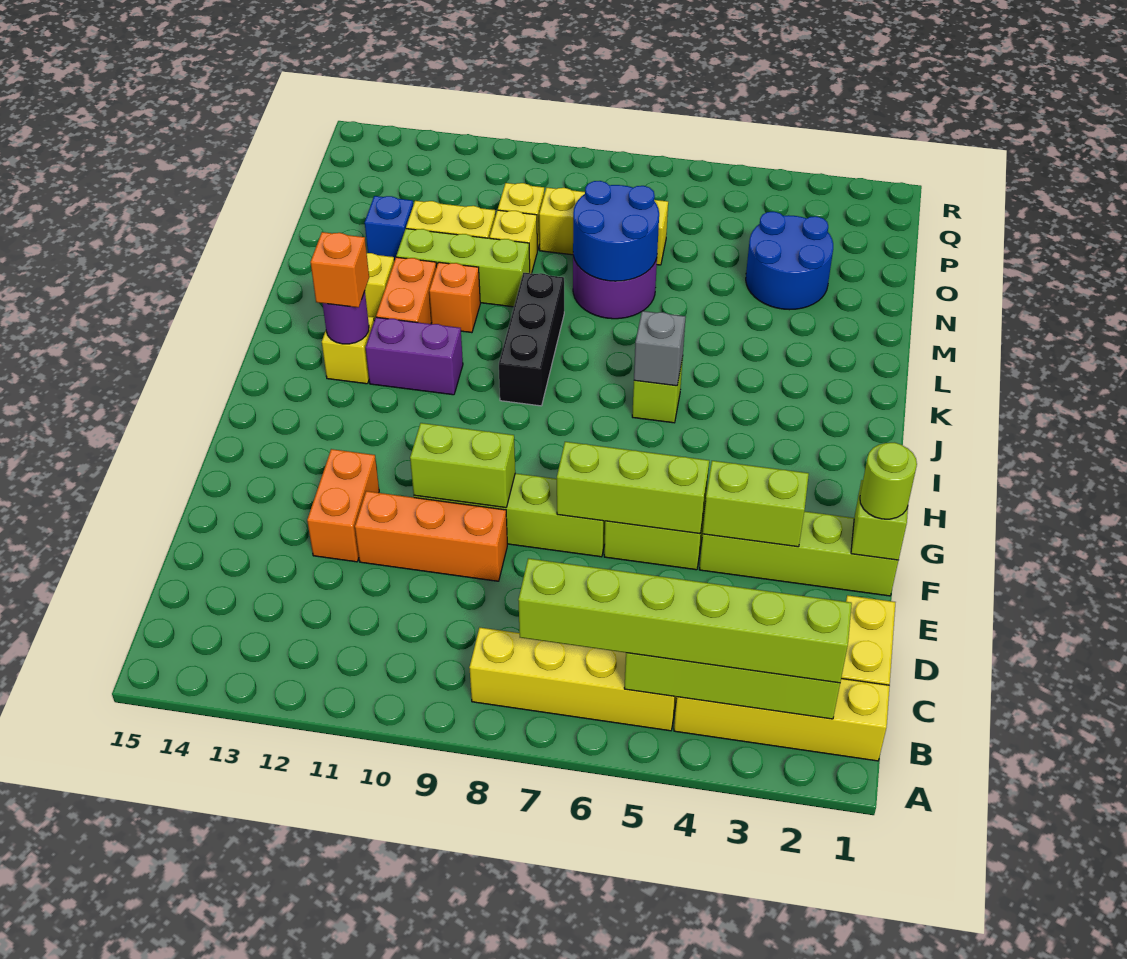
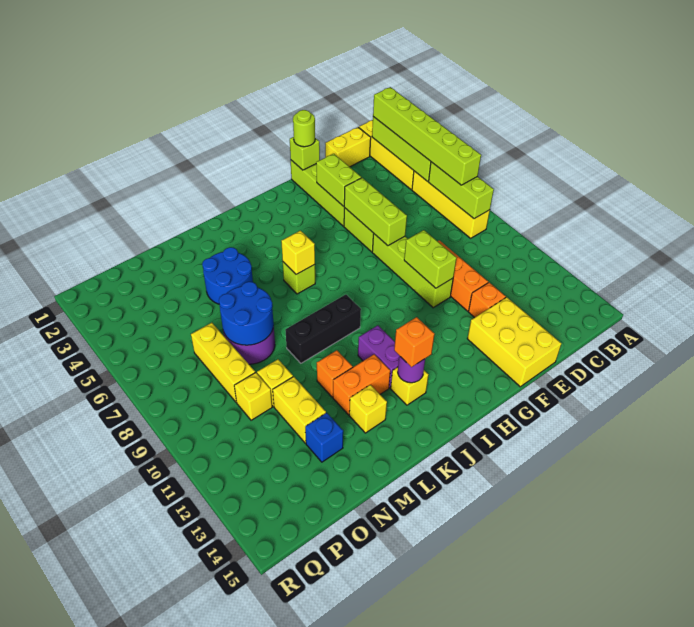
orange brick E12:F12 level 1 -> orange brick E12 level 1
none -> yellow brick E13:F15 level 1
grey brick J6 level 2 -> yellow brick J6 level 2
lime brick M10:M12 level 1 -> lime brick B6:B8 level 2
blue round brick N3:O4 level 1 -> blue round brick L4:M5 level 1

